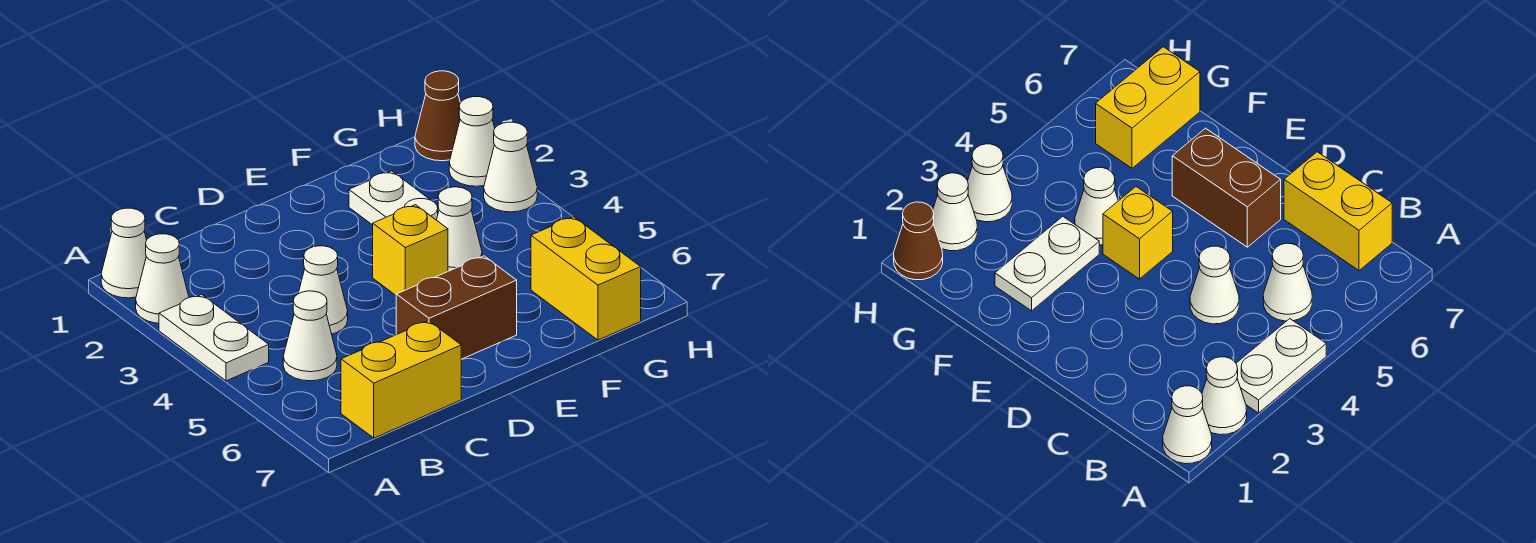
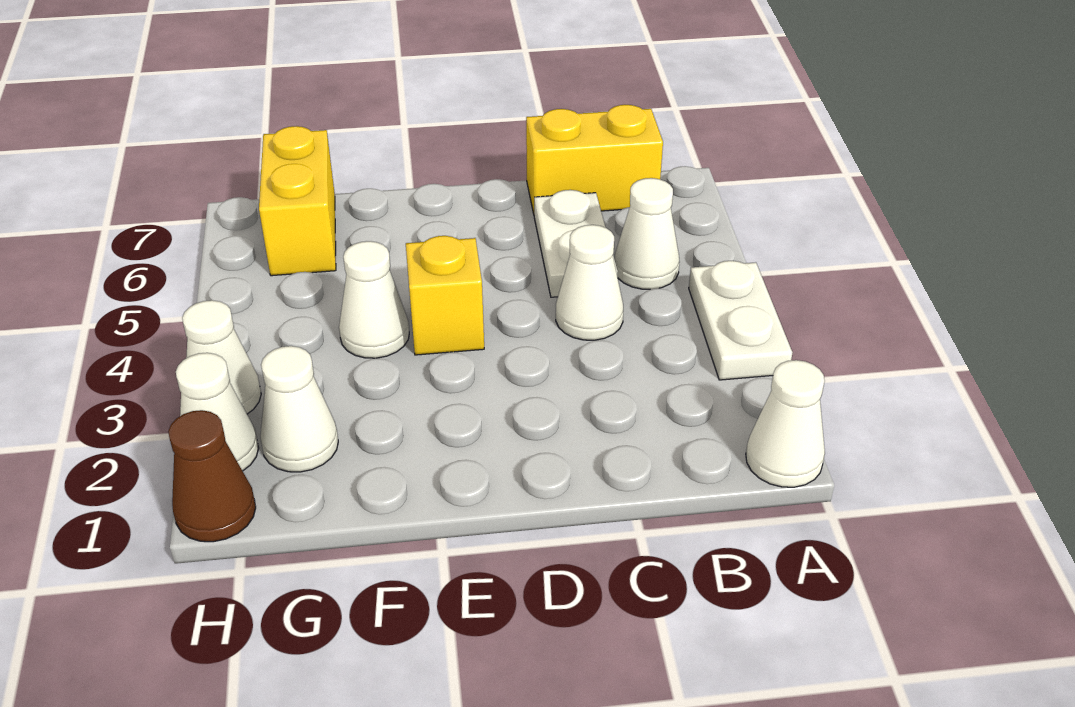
white cone A2 level 1 -> white cone G2 level 1
brown brick D6:E6 level 1 -> none
white plate F2:F3 level 1 -> white plate C5:C6 level 1

